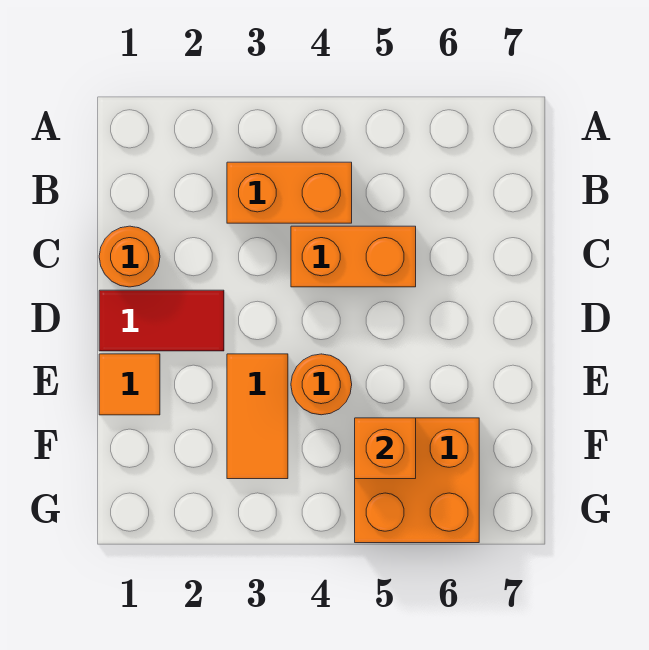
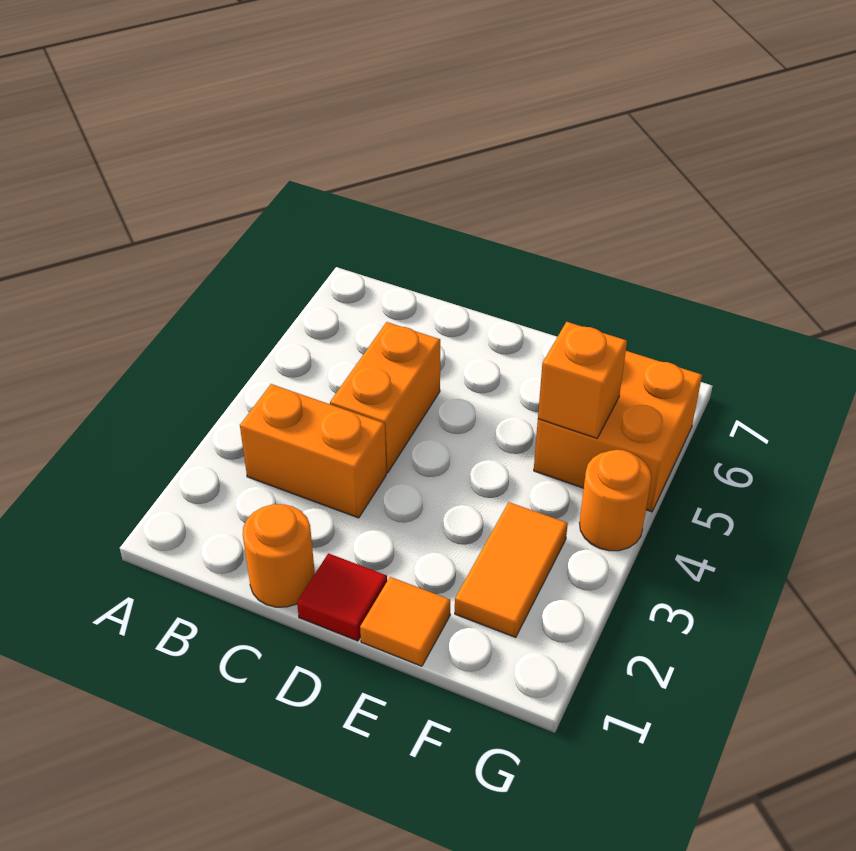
orange brick B3:B4 level 1 -> orange brick B3:C3 level 1
red tile D1:D2 level 1 -> red tile D1 level 1
orange tile E3:F3 level 1 -> orange tile F2:F3 level 1
orange round brick E4 level 1 -> orange round brick G4 level 1

